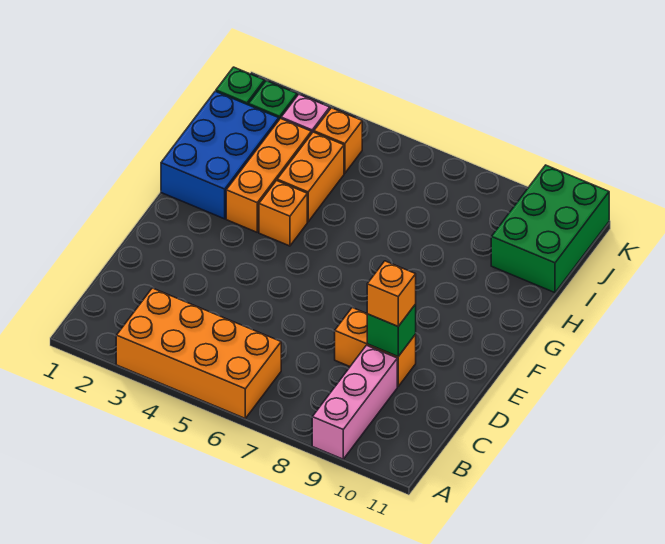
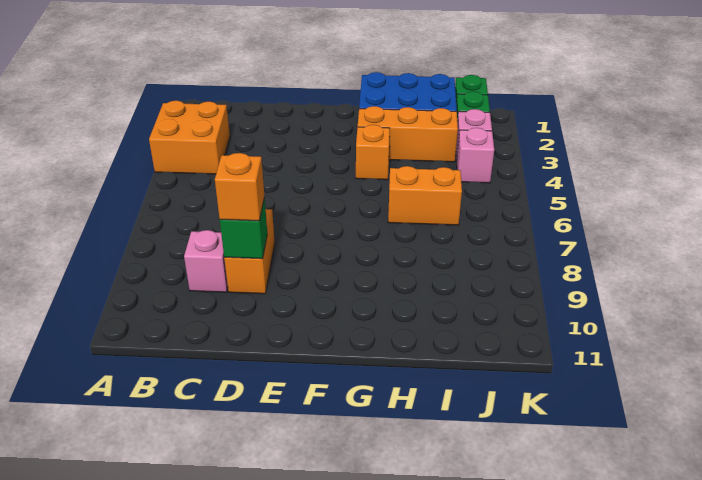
orange brick A3:B6 level 1 -> orange brick A3:B4 level 1
pink brick A9:C9 level 1 -> pink brick C9 level 1
orange brick H4:I4 level 1 -> orange brick H6:I6 level 1
green brick I10:K11 level 1 -> none
orange brick J4 level 1 -> pink brick J4 level 1

